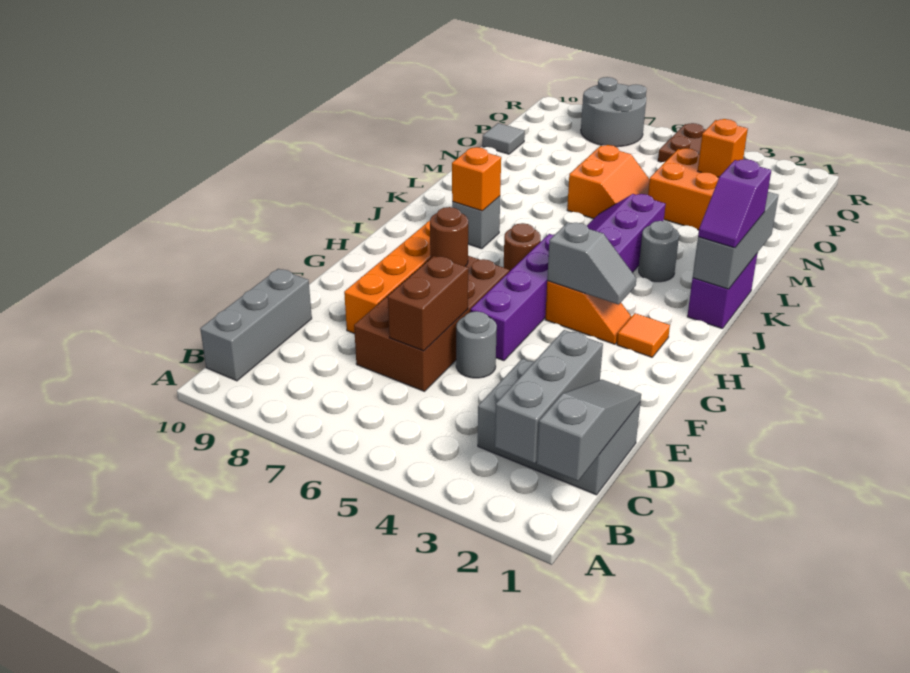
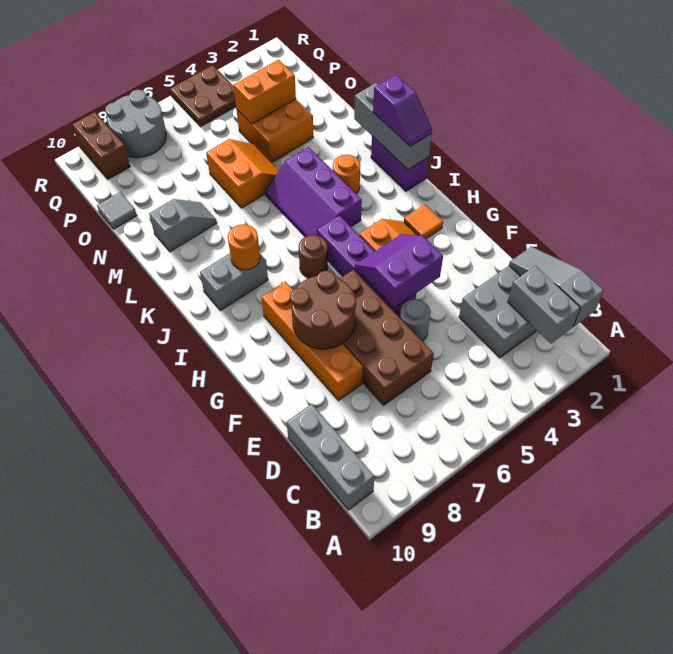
grey brick B2:D2 level 2 -> grey brick B2:C2 level 2
brown brick D6:E6 level 2 -> brown brick Q9:R9 level 1
none -> purple slope F4:G5 level 2 top F
brown round brick G7 level 2 -> brown round brick F7:G8 level 2
grey slope H3:H4 level 2 top 4 -> grey slope M8:M9 level 1 top 9
grey brick J8 level 1 -> grey brick J8:J9 level 1
orange brick J8 level 2 -> orange round brick J8 level 2
grey round brick K3 level 1 -> orange round brick K3 level 1
orange brick O3 level 2 -> orange brick O3:O4 level 2

